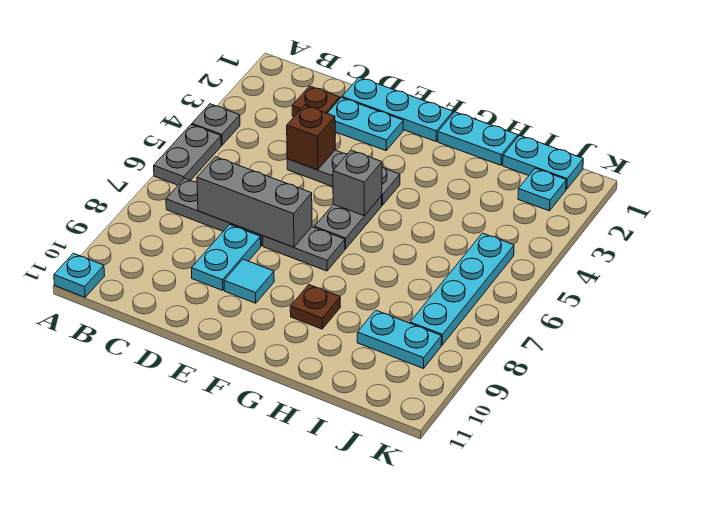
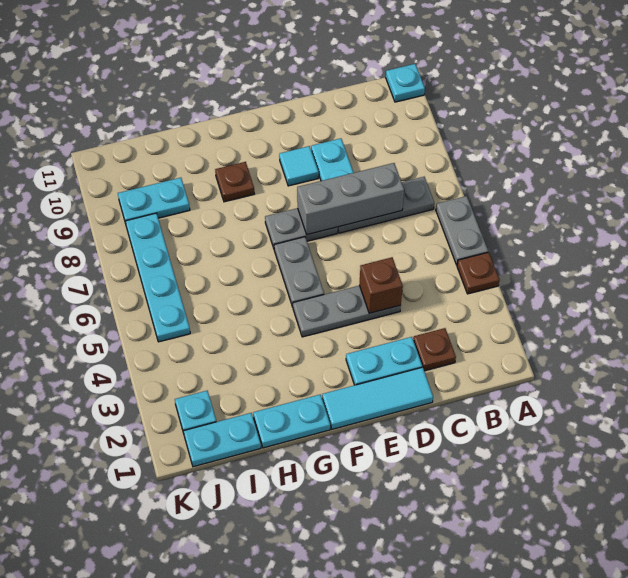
grey plate A4 level 1 -> brown plate A4 level 1
cyan plate D1:F1 level 1 -> cyan tile D1:F1 level 1
grey brick F5 level 2 -> none

